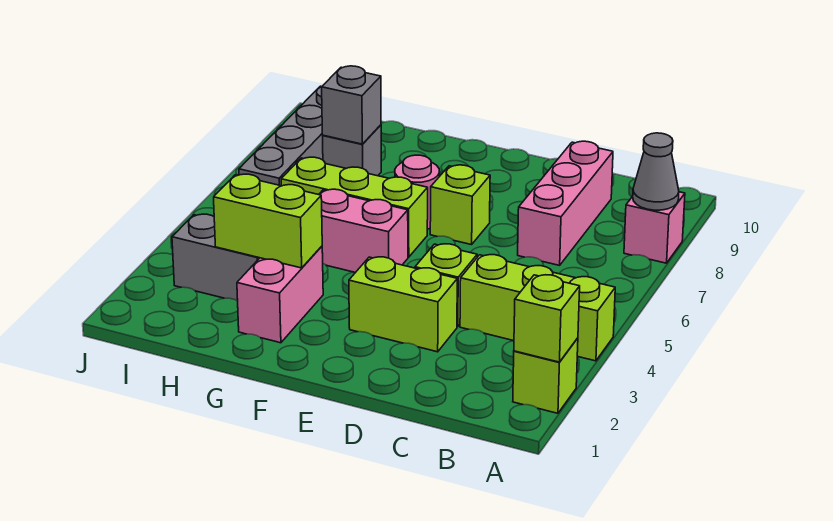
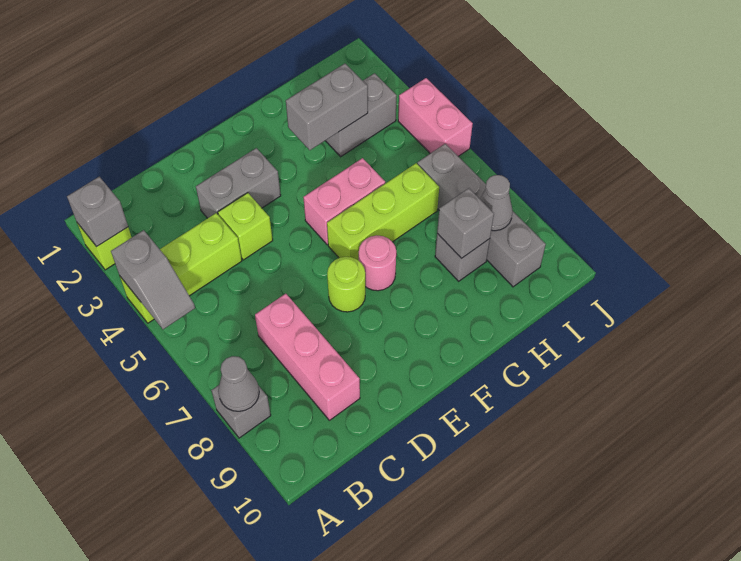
lime brick A2 level 2 -> grey brick A2 level 2
none -> grey slope A4:A5 level 2 top 4
pink brick A8 level 1 -> grey brick A8 level 1
lime brick D3:E3 level 1 -> grey brick D3:E3 level 1
lime brick E7 level 1 -> lime round brick E7 level 1
pink brick G2:G3 level 1 -> pink brick J4:J5 level 1
lime brick G3:H3 level 2 -> grey brick G3:H3 level 2
none -> grey cone I8 level 2

